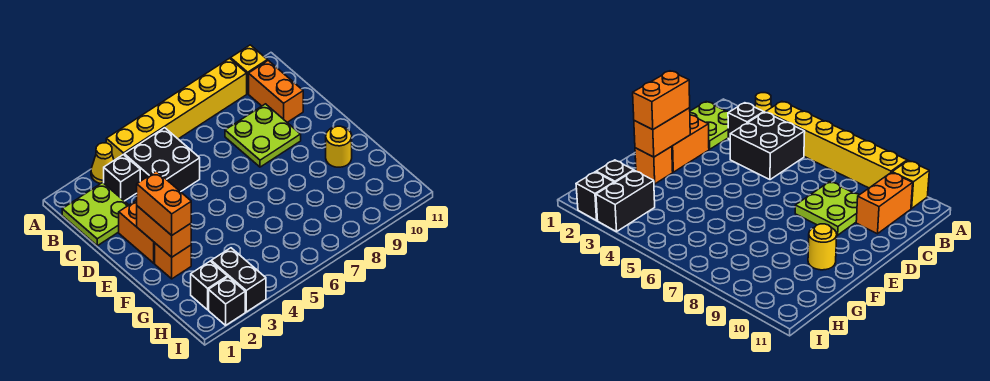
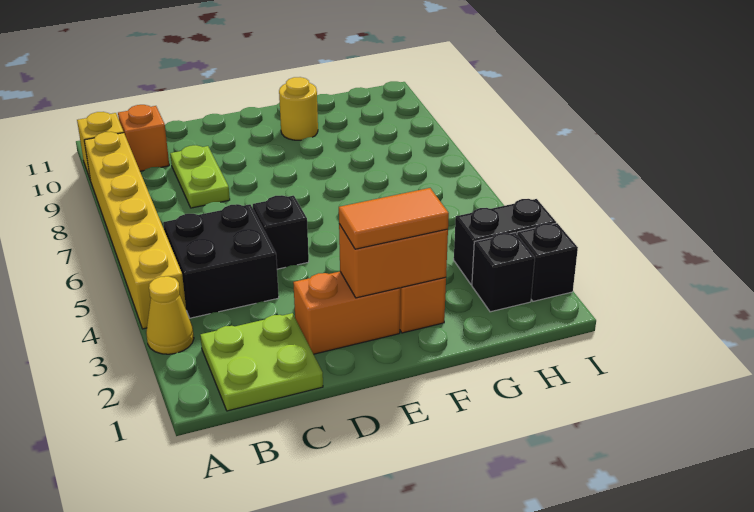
black brick B3 level 1 -> black brick D5 level 1
orange brick B10:C10 level 1 -> orange brick B10 level 1
lime plate C8:D9 level 1 -> lime plate C8:C9 level 1
orange brick E2:F2 level 3 -> orange tile E2:F2 level 3

